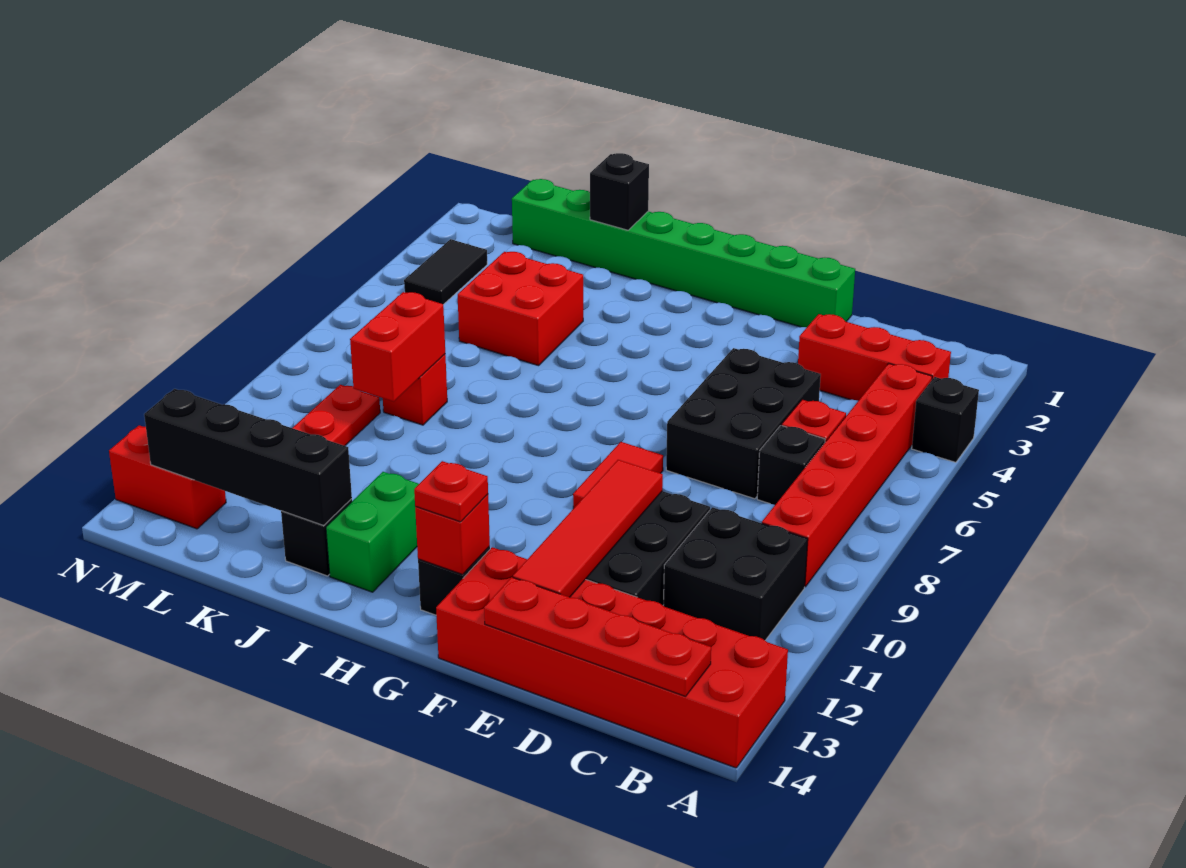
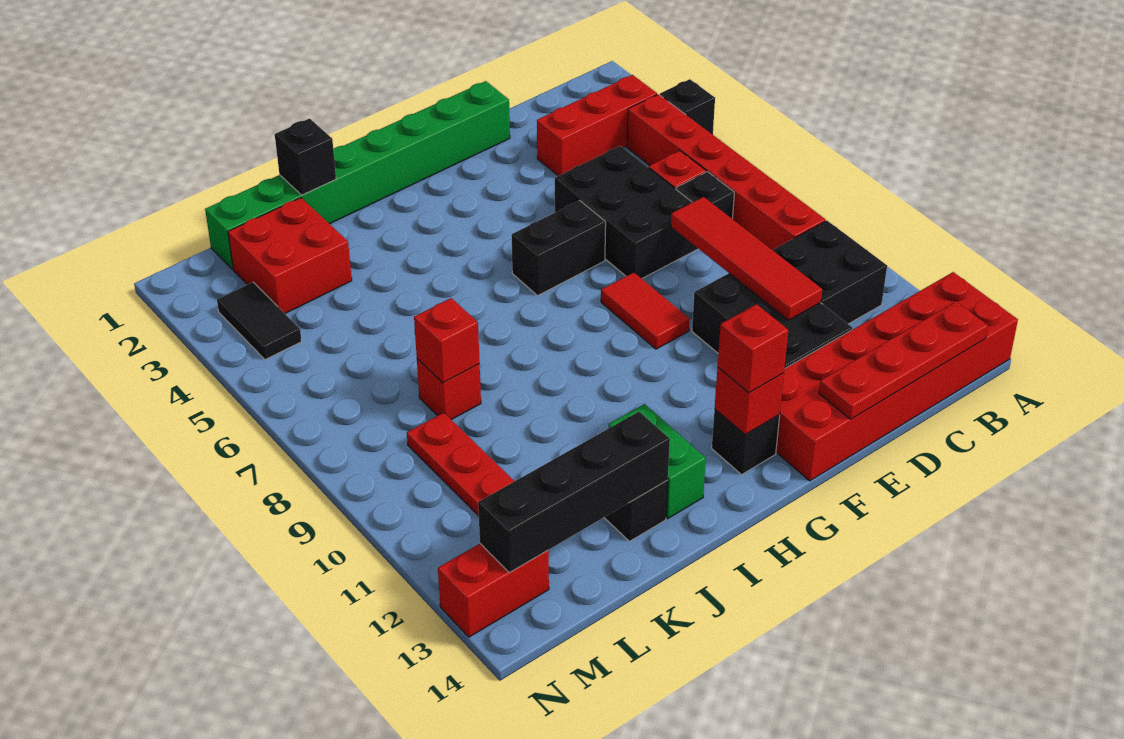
red tile E10:E13 level 2 -> red tile D8:D11 level 2
none -> black brick F6:G6 level 1
red plate G13 level 3 -> red brick G13 level 3
red brick J4:K5 level 1 -> red brick K2:L3 level 1
red brick K8:K9 level 2 -> red brick K8 level 2

